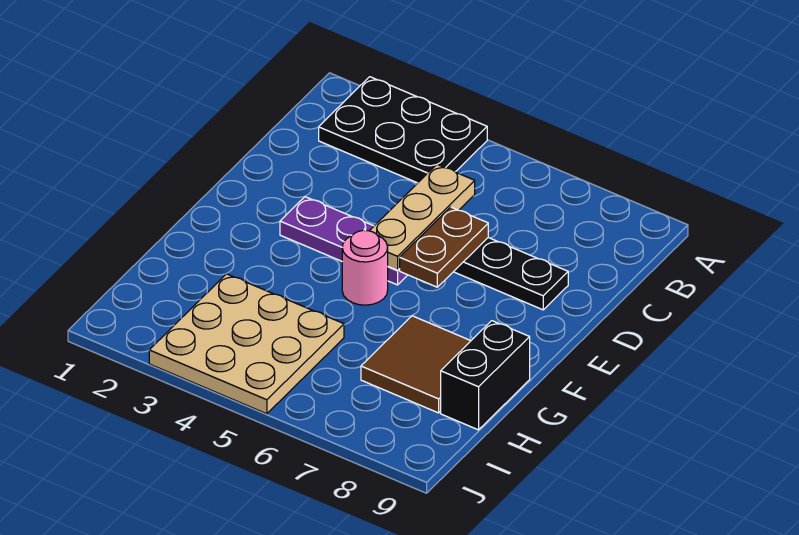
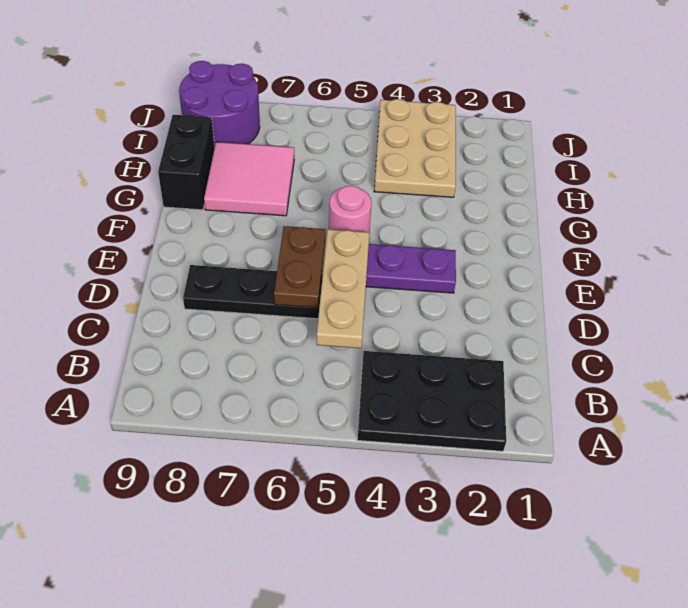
brown tile G7:H8 level 1 -> pink tile G7:H8 level 1
tan plate H3:J5 level 1 -> tan plate H3:J4 level 1
none -> purple round brick I8:J9 level 1

